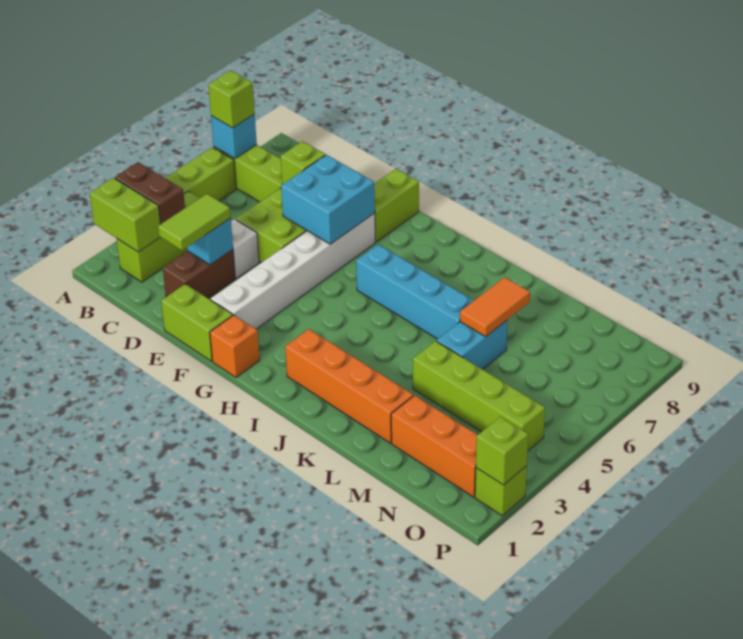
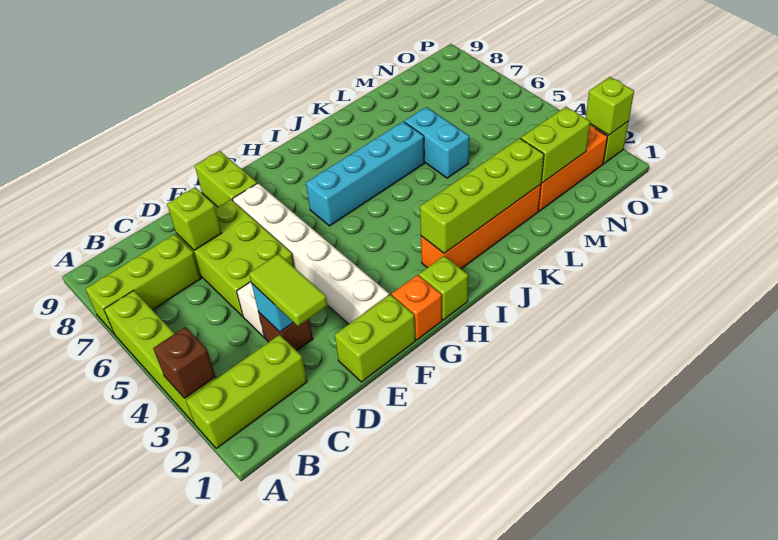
lime brick A2:B2 level 2 -> lime brick M2:N2 level 2
brown brick A3:B3 level 2 -> brown brick A3 level 2
cyan brick A7 level 2 -> none
lime brick A7 level 3 -> lime brick H1 level 1
lime brick B2:B4 level 1 -> lime brick A2:C2 level 1
brown brick D2:D3 level 1 -> brown brick D3 level 1
cyan brick E6:F7 level 2 -> none
lime brick L4:O4 level 1 -> lime brick I2:L2 level 2
orange tile L6:L7 level 2 -> none

